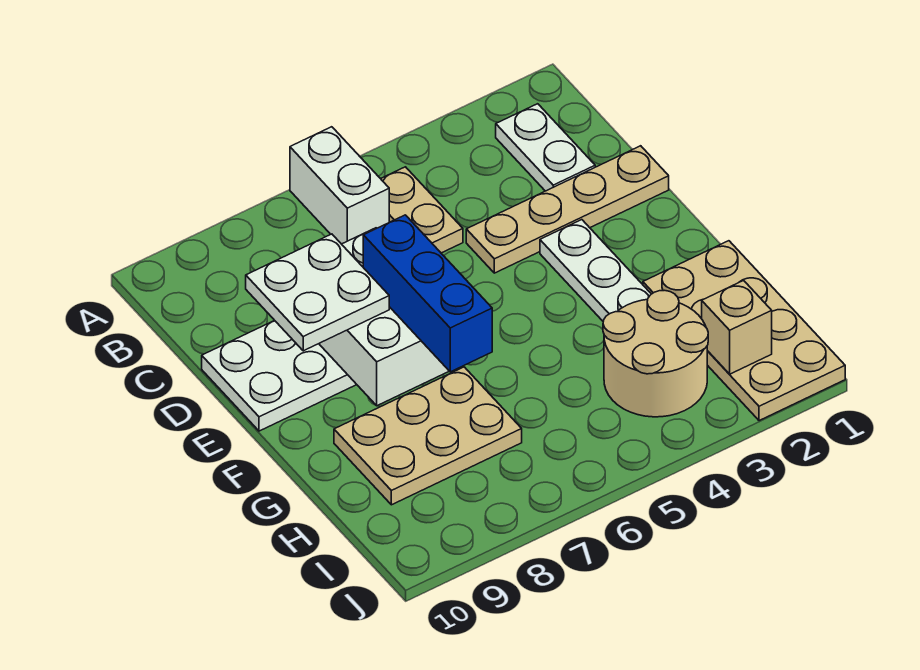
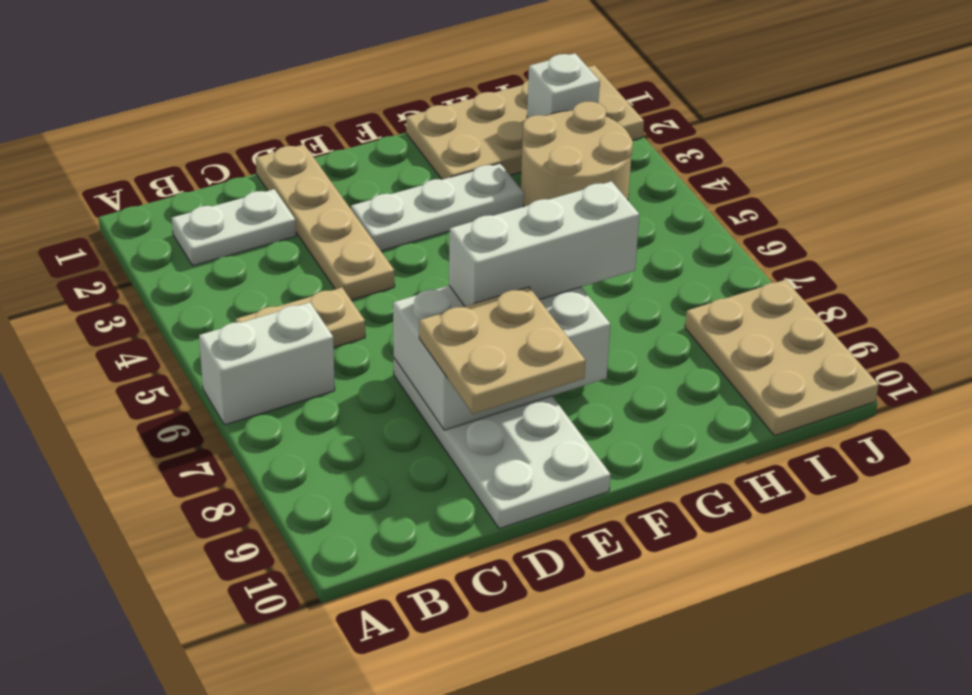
white plate D8:E9 level 3 -> tan plate D8:E9 level 3
blue brick E7:G7 level 3 -> white brick E7:G7 level 3
tan plate G7:H9 level 1 -> tan plate I8:J10 level 1
tan brick I2 level 2 -> white brick I2 level 2

